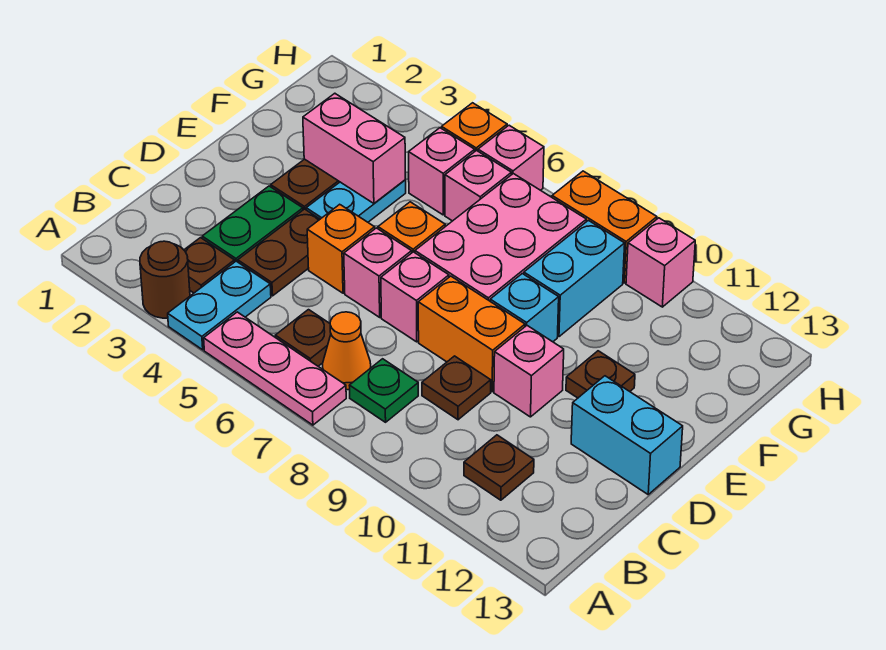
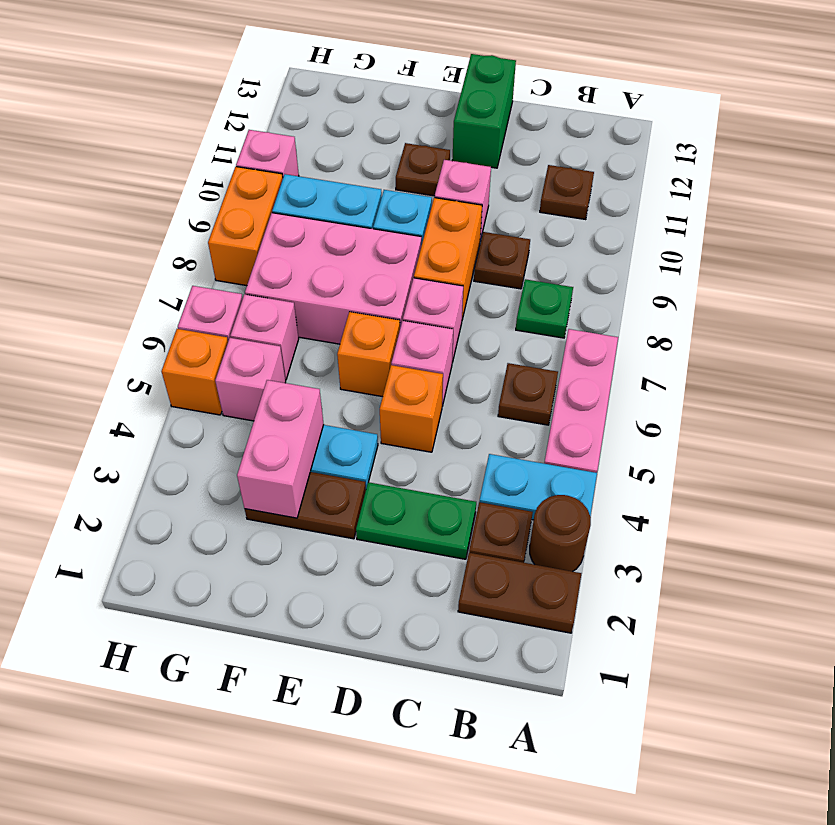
orange cone B7 level 1 -> none
brown plate C4:D4 level 1 -> brown plate A2:B2 level 1
cyan brick D12:D13 level 1 -> green brick D12:D13 level 1

